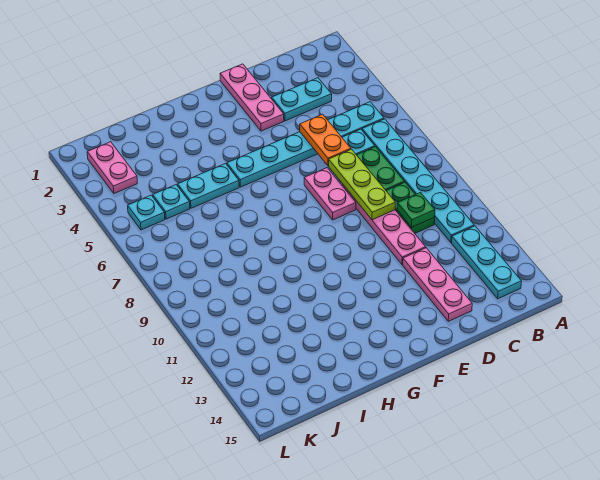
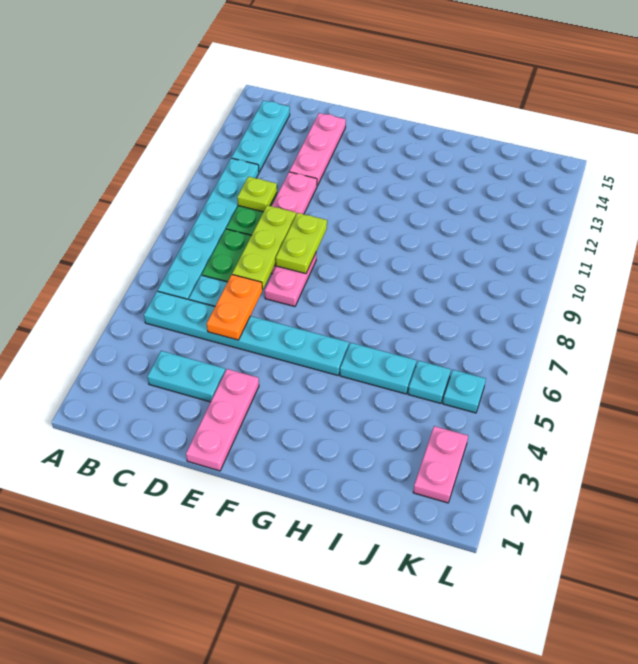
green plate C10 level 2 -> lime plate C10 level 2
none -> lime plate E8:E9 level 2

